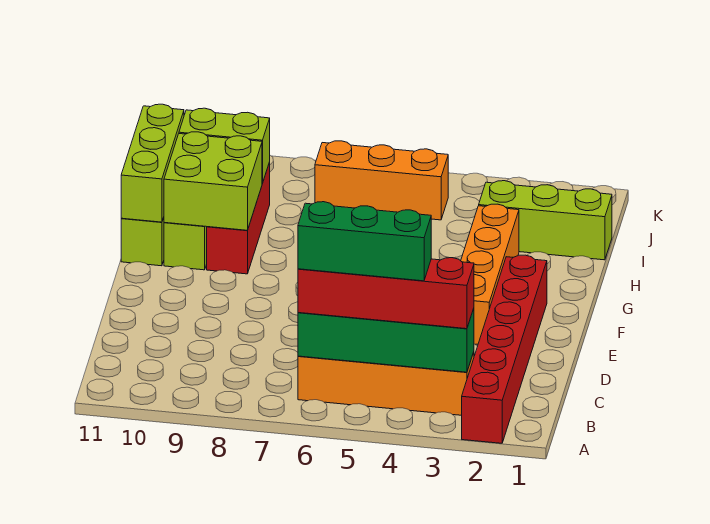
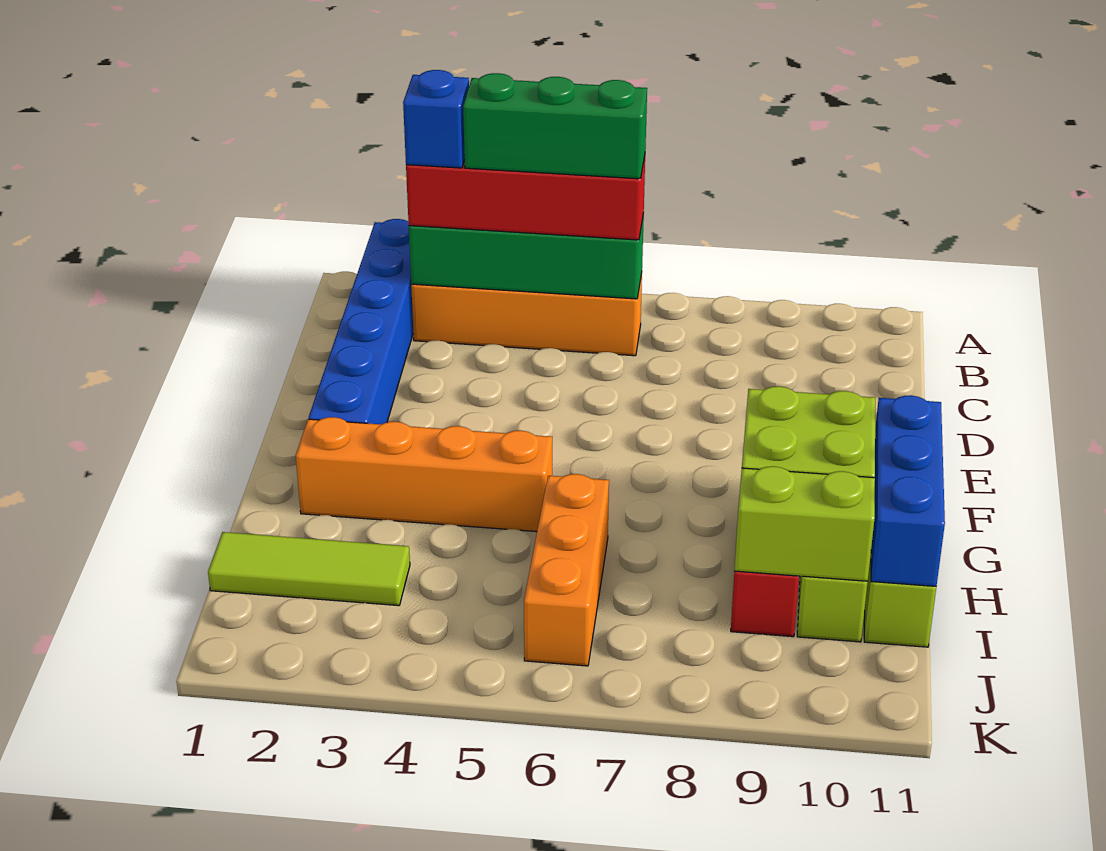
red brick A2:F2 level 1 -> blue brick A2:F2 level 1
none -> blue brick B3 level 4
orange brick E3:H3 level 1 -> orange brick G2:G5 level 1
lime brick G11:I11 level 2 -> blue brick G11:I11 level 2
lime brick I1:I3 level 1 -> lime tile I1:I3 level 1
orange brick J5:J7 level 1 -> orange brick H6:J6 level 1

